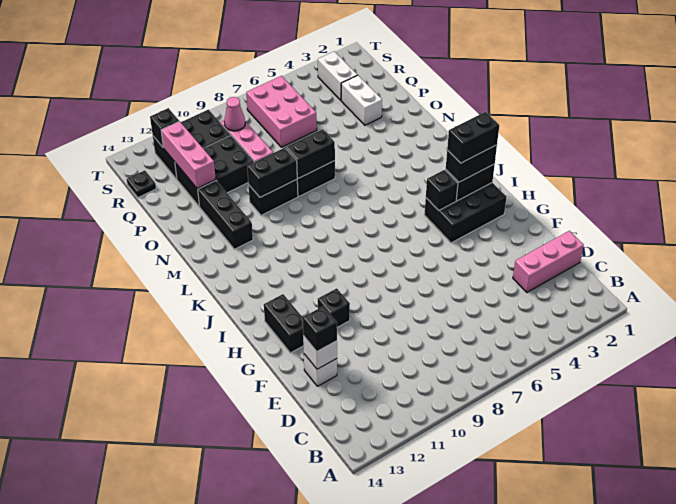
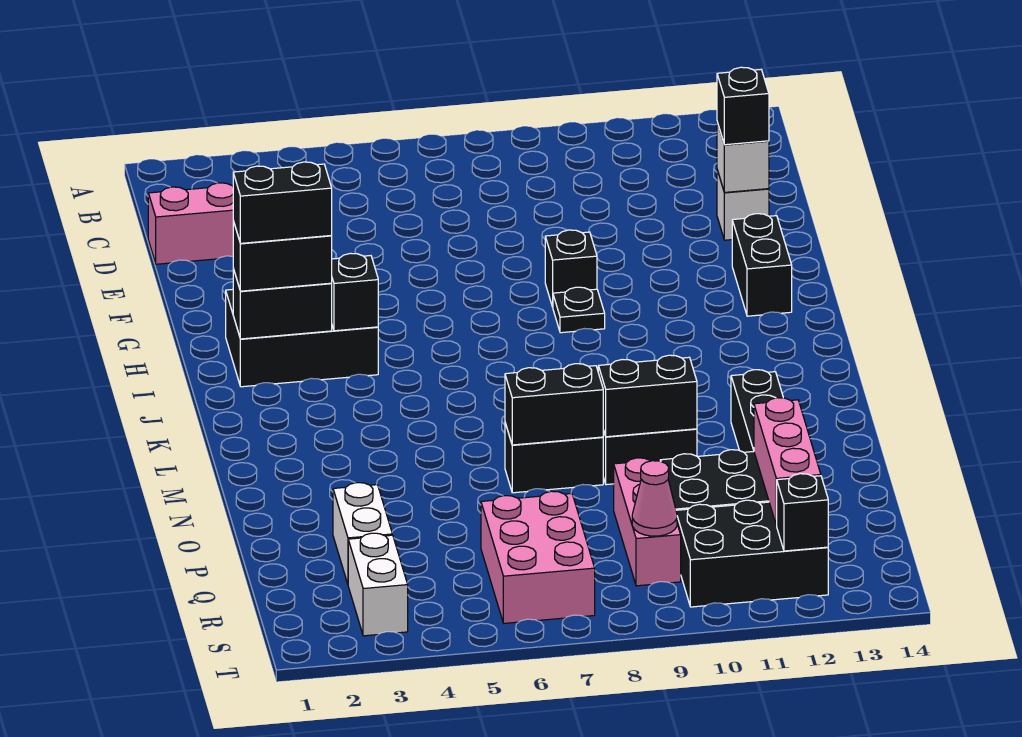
black brick G11 level 1 -> black brick G9 level 1
black plate R14 level 1 -> black plate H9 level 1

